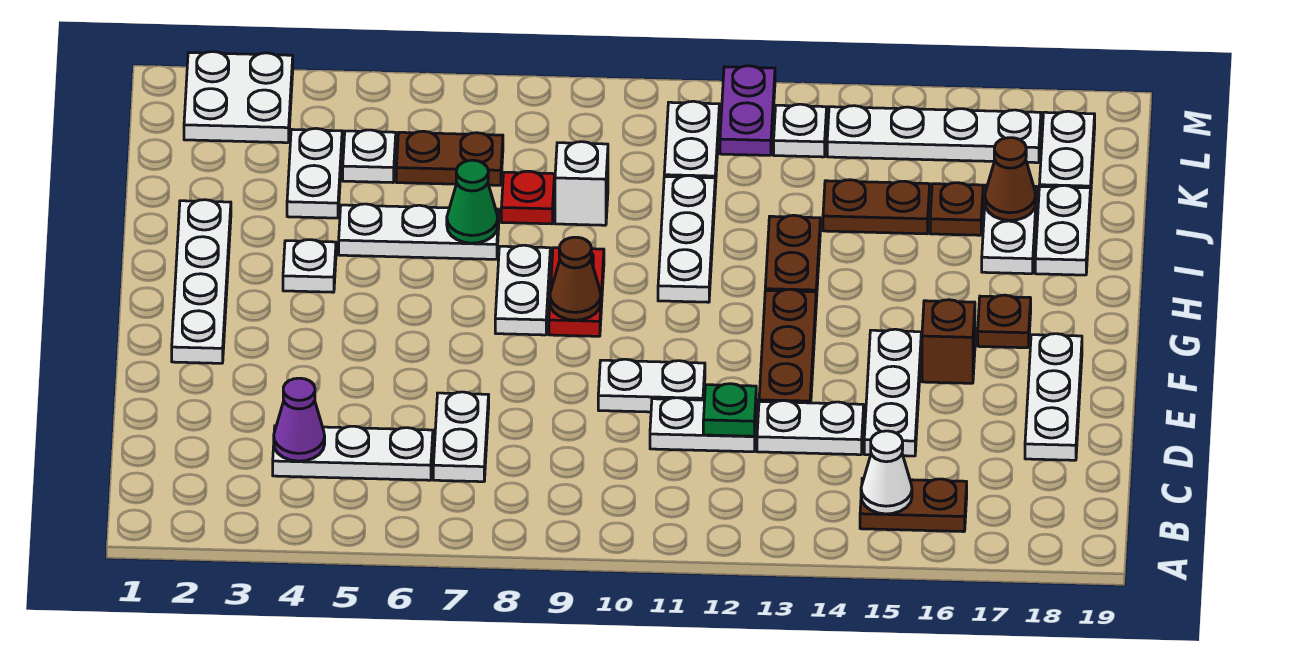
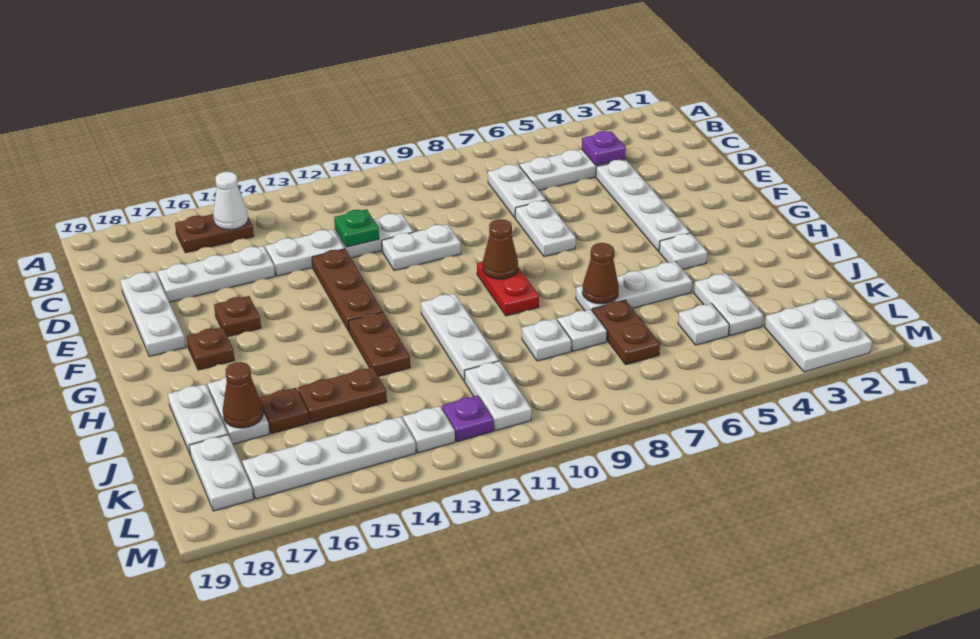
purple cone C4 level 2 -> purple plate C4 level 2
white plate D15:F15 level 1 -> white plate D15:D17 level 1
white plate F2:I2 level 1 -> white plate D4:G4 level 1
brown brick F16 level 1 -> brown plate F16 level 1
white plate G8:H8 level 1 -> white plate E7:F7 level 1
green cone I7 level 2 -> brown cone I7 level 2
red plate J8 level 1 -> white plate J8 level 1
white brick J9 level 1 -> white plate J9 level 1
brown plate K6:K7 level 1 -> brown plate J7:K7 level 1
purple plate L12:M12 level 1 -> purple plate L12 level 1

